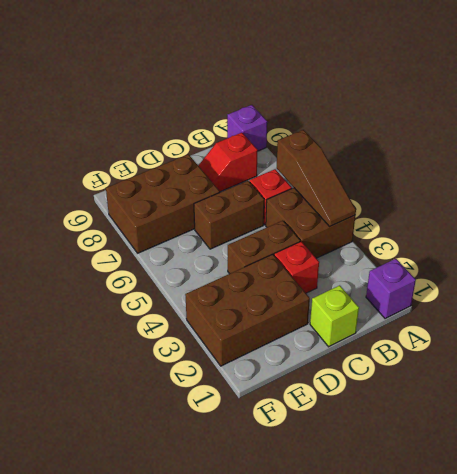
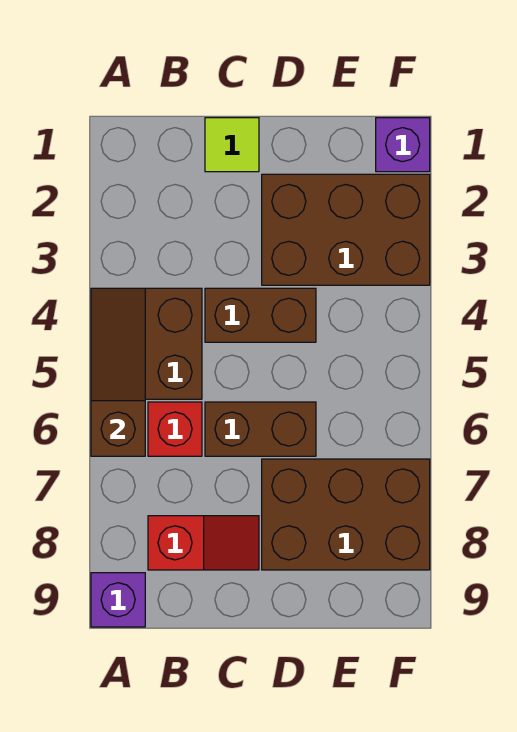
purple brick A1 level 1 -> purple brick F1 level 1
lime brick C1 level 1 -> lime tile C1 level 1
red brick C3 level 1 -> none

